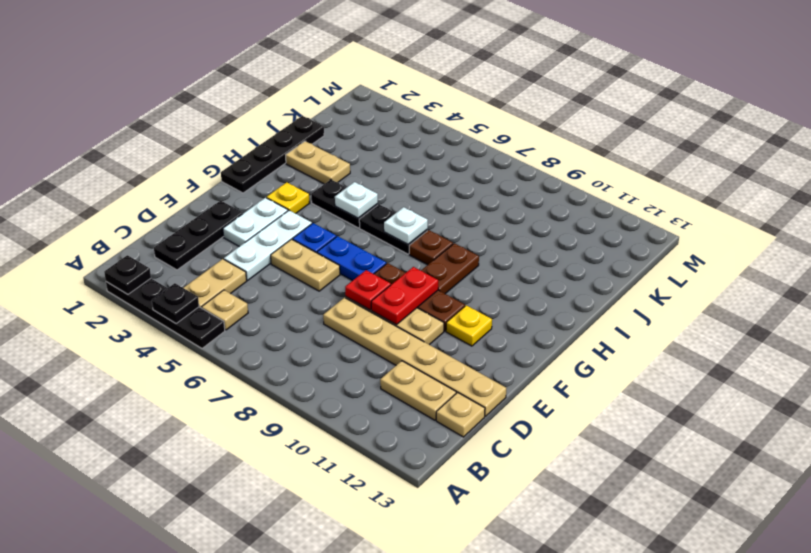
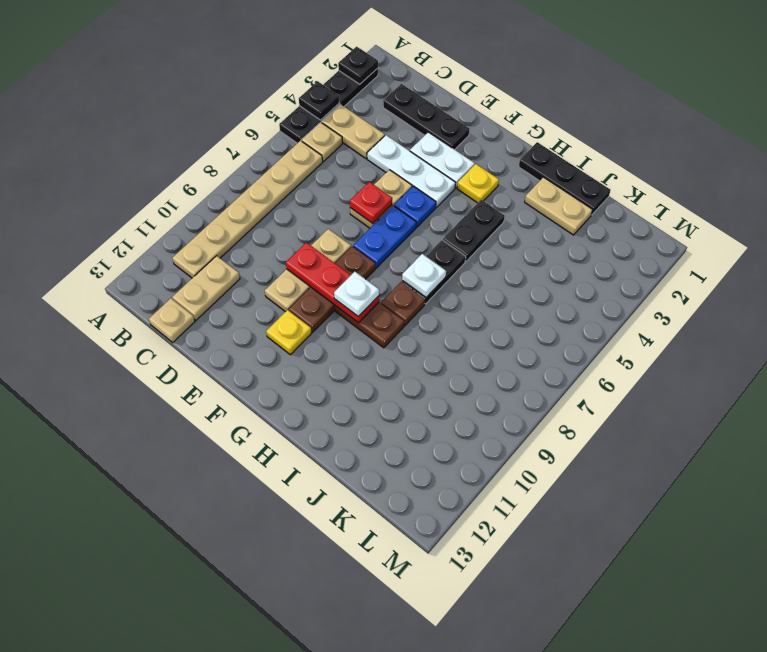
tan plate D8:D13 level 1 -> tan plate B6:B11 level 1
red plate E8 level 2 -> red plate E6 level 2
red plate E9:F9 level 2 -> red plate E9:G9 level 2
black plate G1:J1 level 1 -> black plate H1:J1 level 1
white plate H5 level 2 -> white plate G9 level 3
tan plate I2:I3 level 1 -> tan plate I2:J2 level 1

